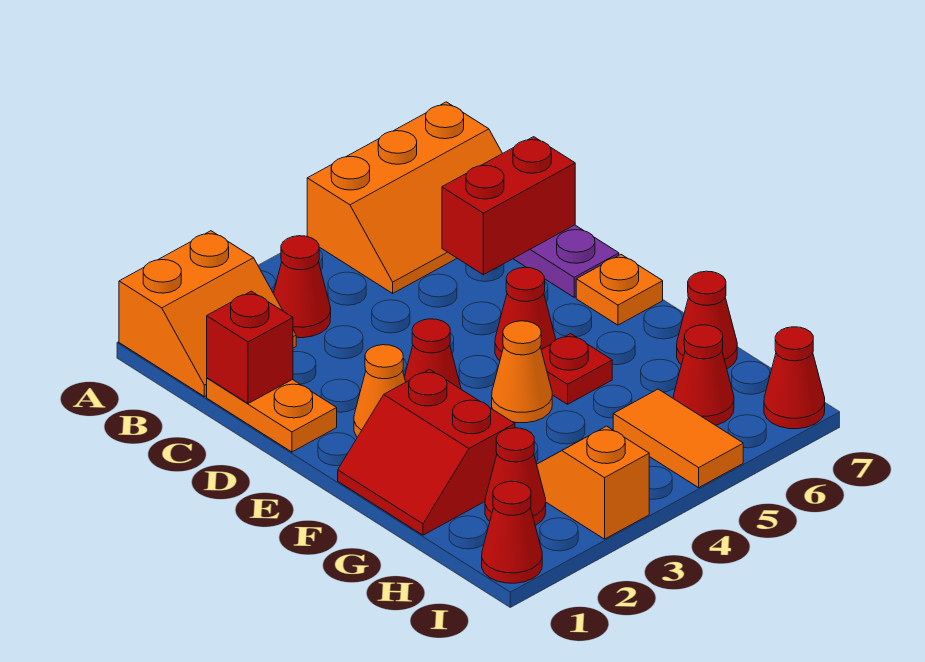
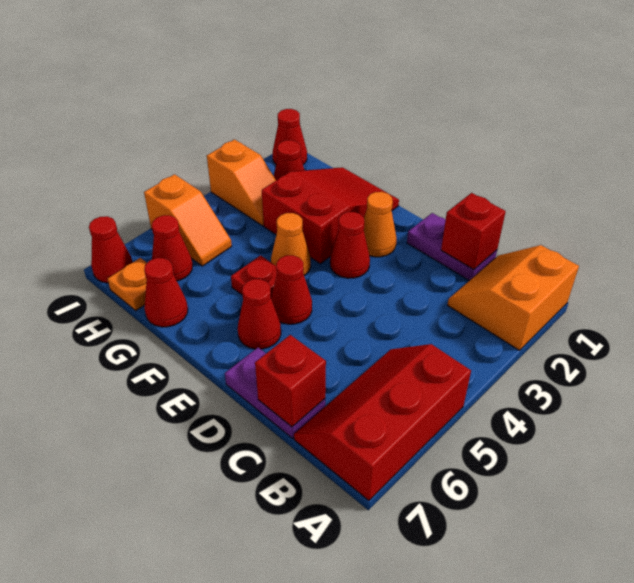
orange slope A5:B7 level 1 top A -> red slope A5:B7 level 1 top A
red cone B3 level 1 -> red cone E6 level 1
orange plate C1:D1 level 1 -> purple plate C1:D1 level 1
red brick C6:C7 level 2 -> red brick C7 level 2
orange plate E7 level 1 -> orange plate H7 level 1
red slope F1:G2 level 1 top 2 -> red slope F1:G3 level 1 top 3
orange tile H5:I5 level 1 -> orange slope H5:I5 level 1 top I

